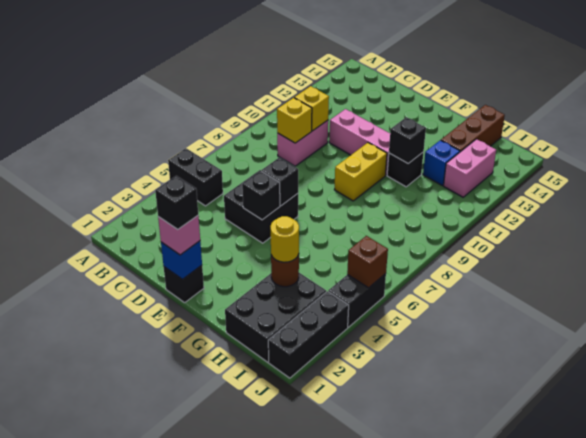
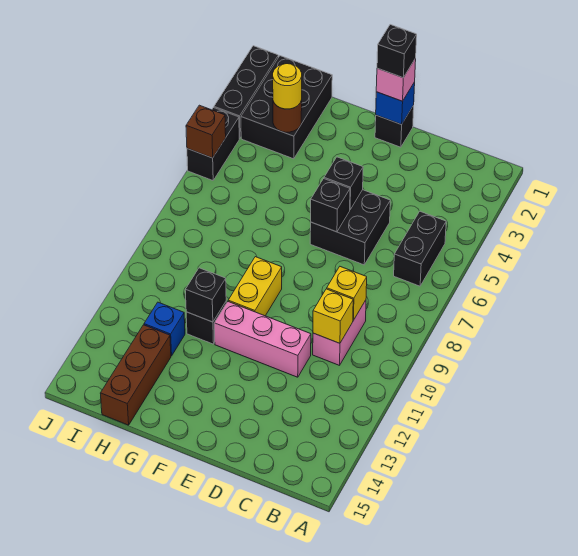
black brick A5:B5 level 1 -> black brick B5:B6 level 1
pink brick I12:I13 level 1 -> none

